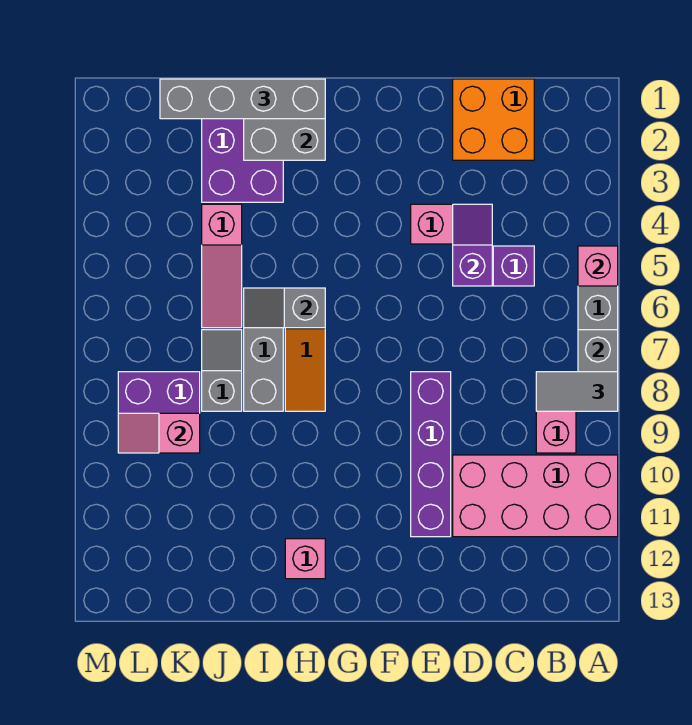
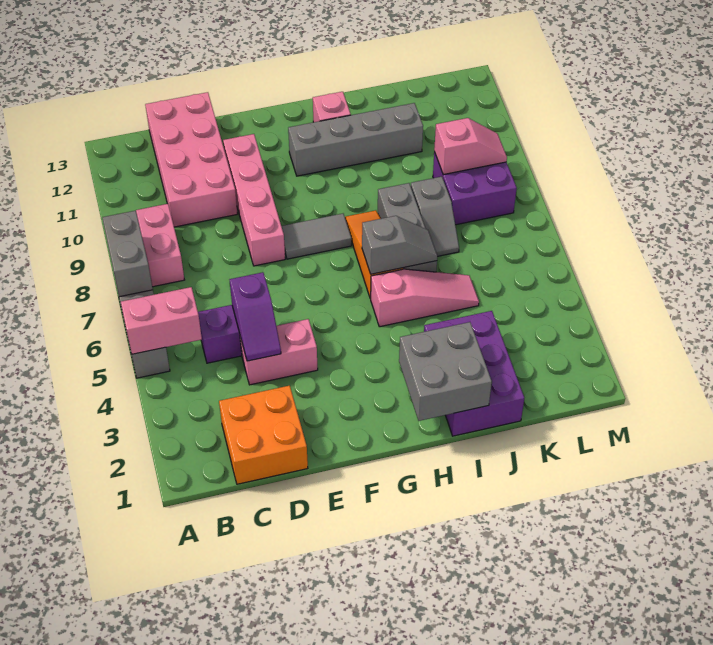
pink brick A5 level 2 -> pink brick A5:B5 level 2
grey tile A8:B8 level 3 -> grey tile F8:G8 level 1
pink brick A10:D11 level 1 -> pink brick C10:D13 level 1
purple brick E8:E11 level 1 -> pink brick E8:E11 level 1
grey brick H1:K1 level 3 -> grey brick G11:J11 level 1
pink slope J4:J6 level 1 top 4 -> pink slope H5:J5 level 1 top H

